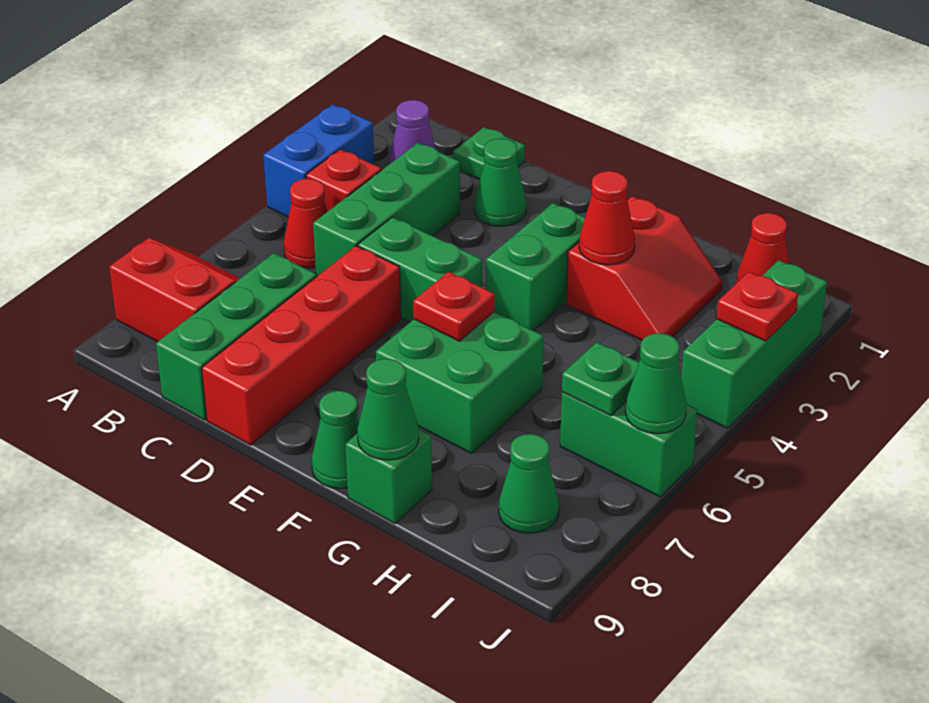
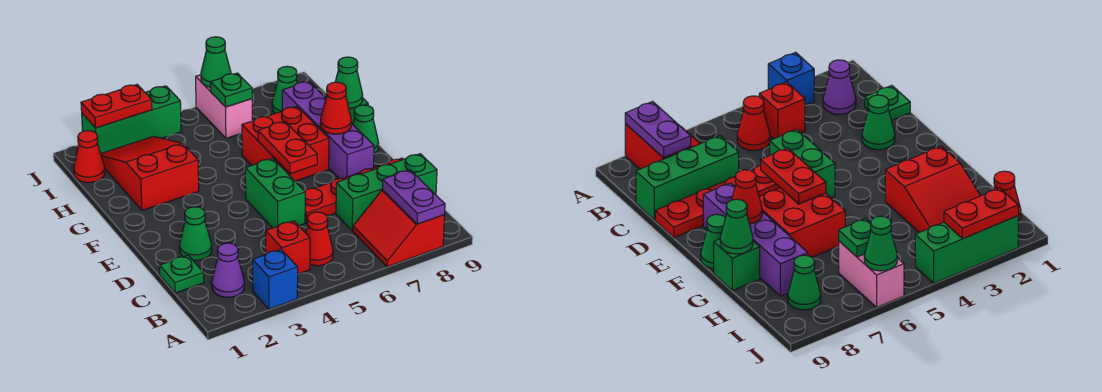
blue brick A3:A4 level 1 -> blue brick A3 level 1
none -> purple plate A8:B8 level 2
green brick C3:C5 level 1 -> none
red brick D6:D9 level 1 -> red plate D6:D9 level 1
none -> purple brick E8:H8 level 1
green brick F3:F4 level 1 -> none
green brick F6:G7 level 1 -> red brick F6:G7 level 1
red plate F6 level 2 -> red plate E6:F6 level 2
red slope G2:H3 level 1 top G -> red slope G2:I3 level 1 top G
red cone G3 level 2 -> red cone F8 level 2
green brick I6:J6 level 1 -> pink brick I6:J6 level 1
red plate J3 level 2 -> red plate J2:J3 level 2

